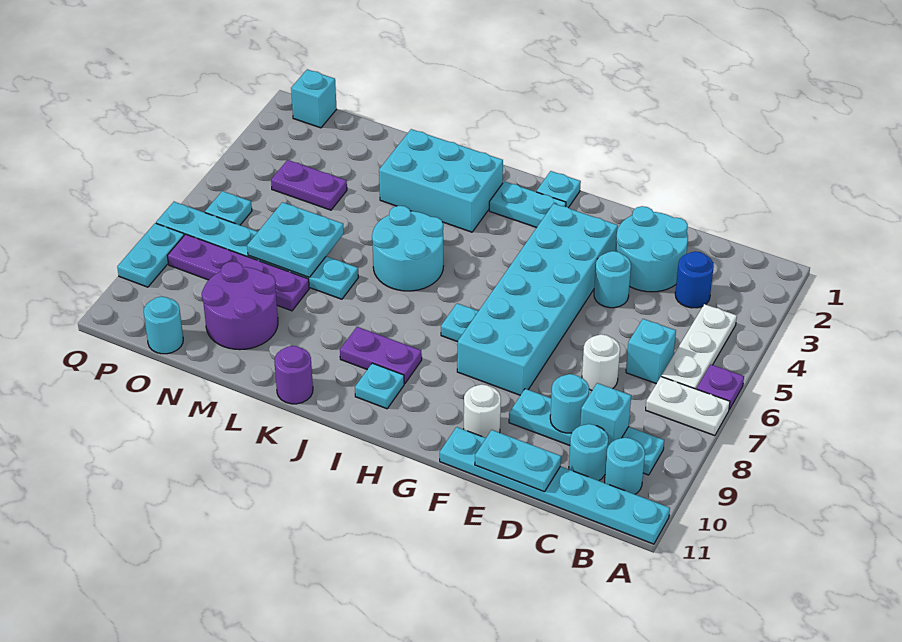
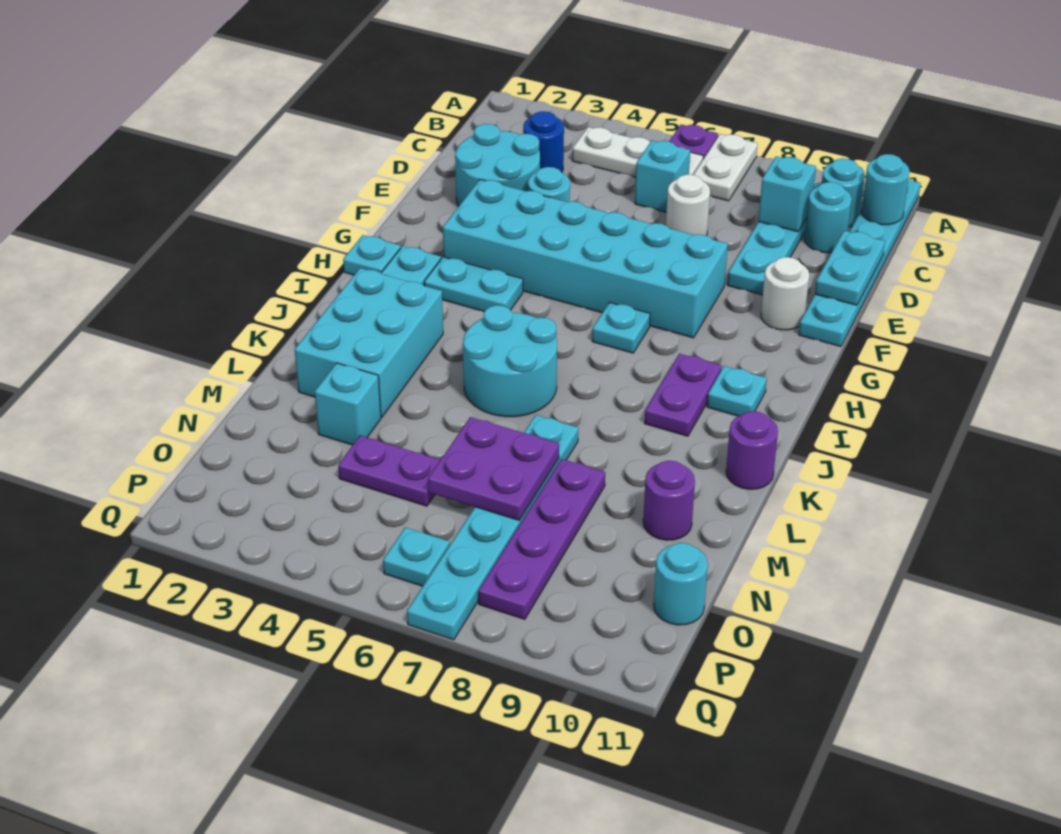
cyan round brick D9 level 2 -> cyan round brick B11 level 2
cyan plate M6:N7 level 2 -> purple plate M6:N7 level 2
purple round brick M9:N10 level 1 -> purple round brick M10 level 1
purple plate N4:O4 level 1 -> purple plate N4:N5 level 1
cyan brick P1 level 1 -> cyan brick M3 level 1
cyan plate Q8:Q9 level 1 -> cyan plate H3:H4 level 1

